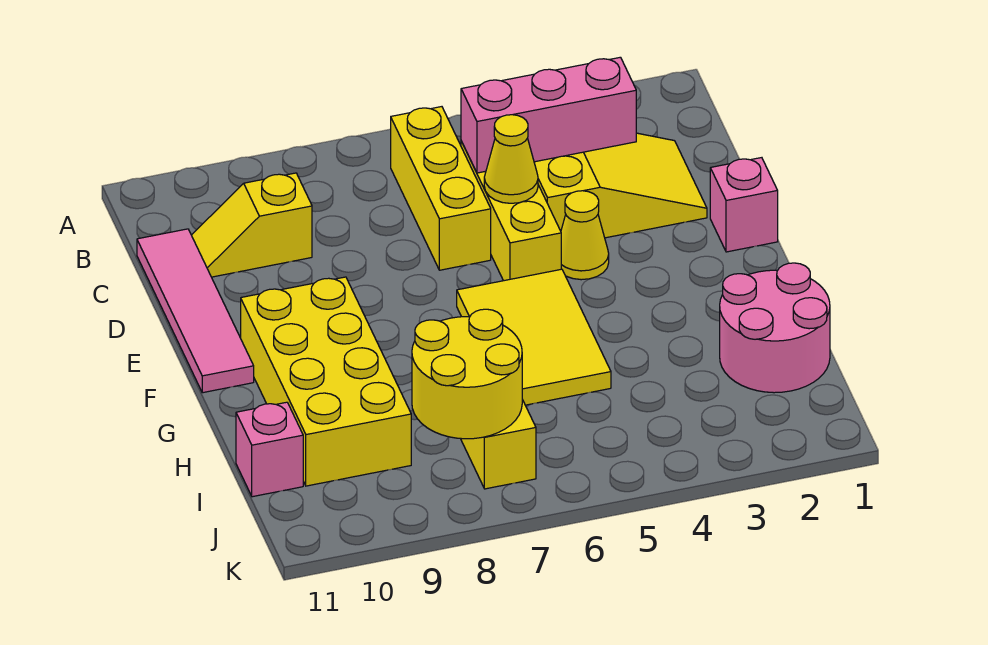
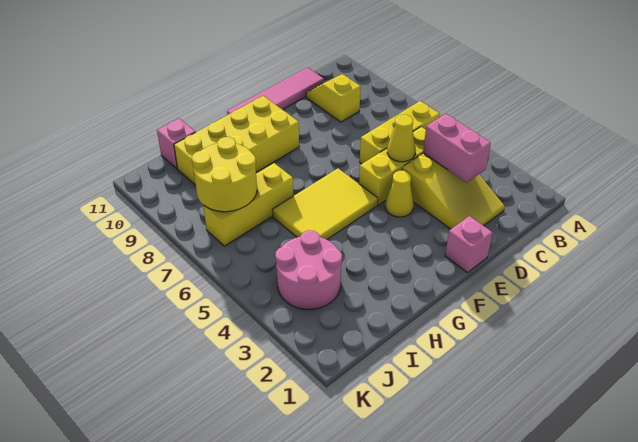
pink brick C3:C5 level 2 -> pink brick C3:C4 level 2
pink round brick H1:I2 level 1 -> pink round brick I3:J4 level 1

